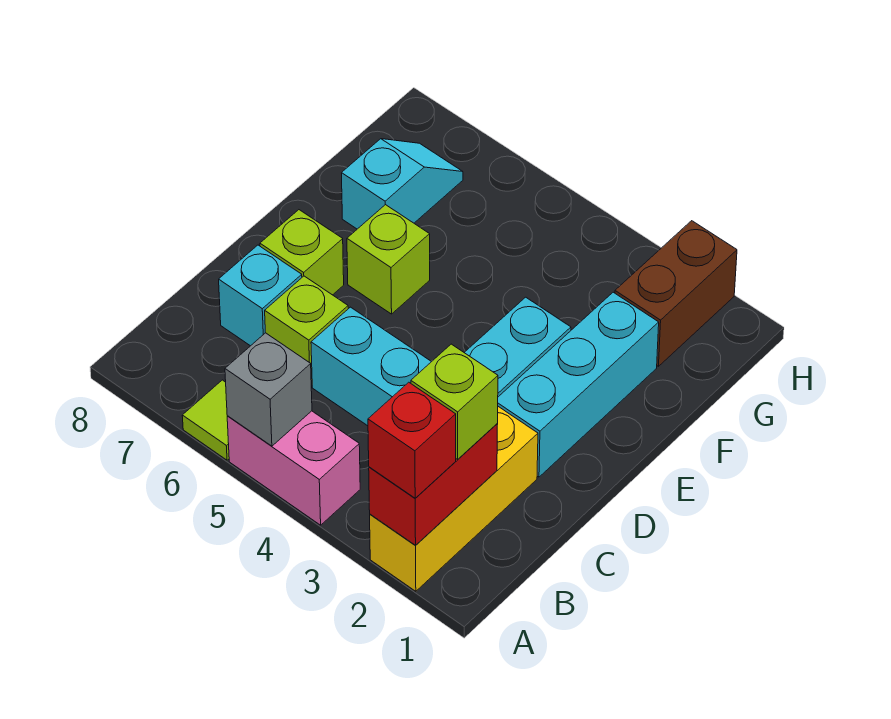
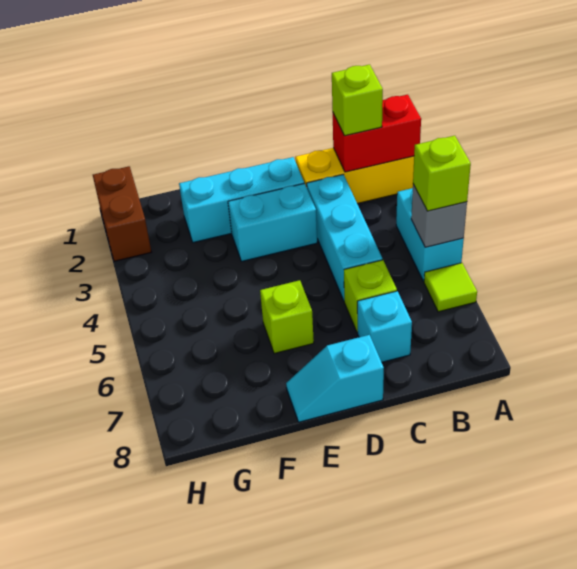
red brick A2 level 3 -> none
pink brick A4:A5 level 1 -> cyan brick A4:A5 level 1
lime brick D7 level 1 -> lime brick A5 level 3
cyan slope F7:G7 level 1 top F -> cyan slope D8:E8 level 1 top D
brown brick G2:H2 level 1 -> brown brick H1:H2 level 1

